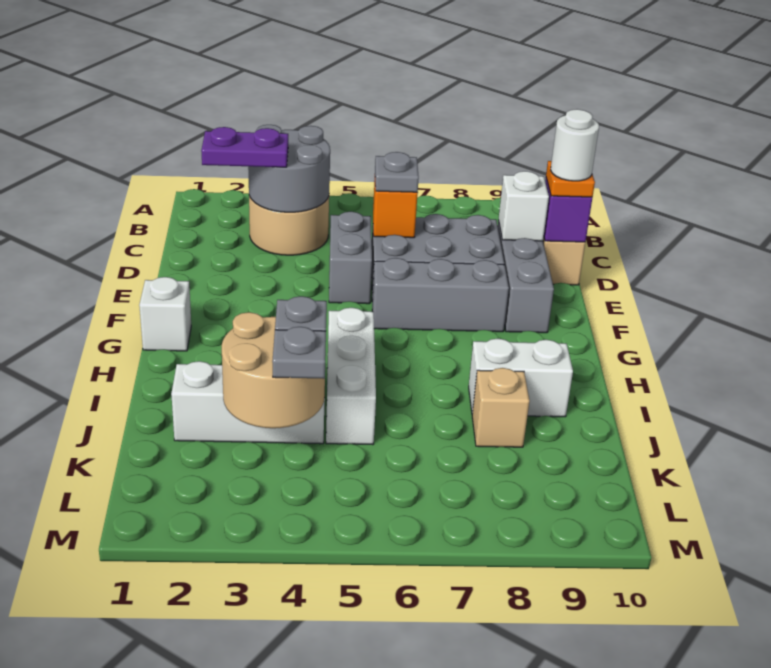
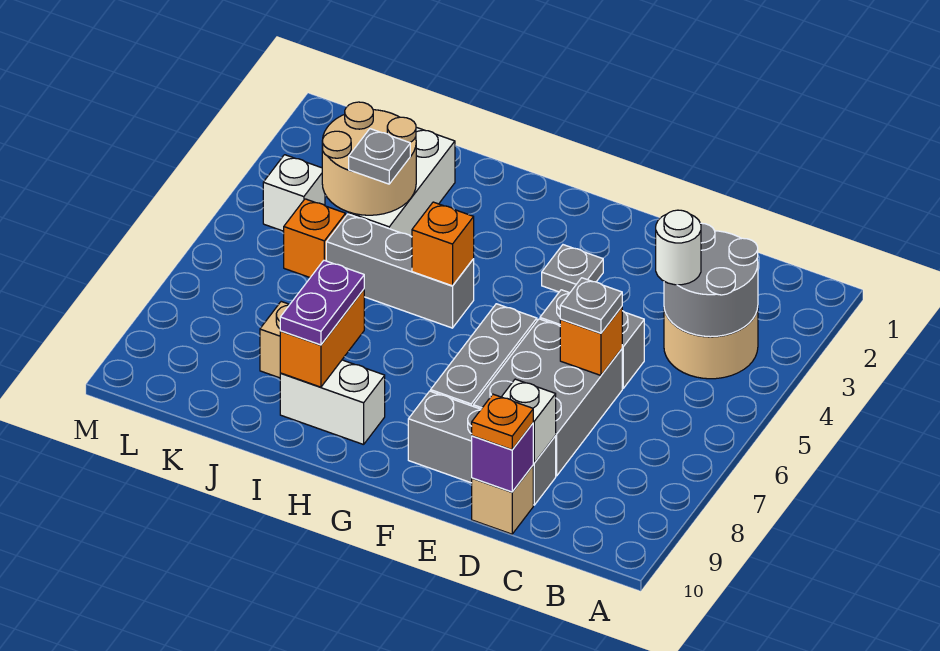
purple plate C2:C3 level 3 -> purple plate I8:I9 level 3
white round brick D10 level 4 -> white round brick C4 level 3
white brick G1 level 1 -> white brick L4 level 1
white brick H5:J5 level 1 -> grey brick H5:J5 level 1
none -> orange brick H5 level 2
white brick I8:I9 level 1 -> white brick H9:I9 level 1
none -> orange brick I8:I9 level 2
grey plate K4 level 3 -> grey plate F3 level 1
none -> orange brick K5 level 1

